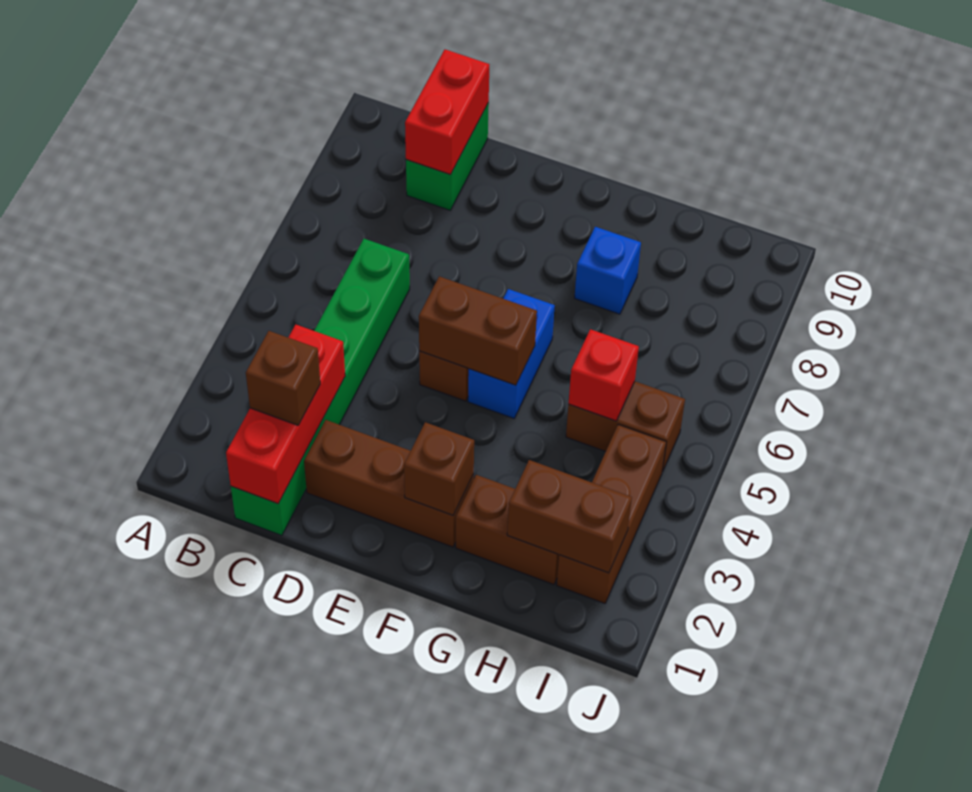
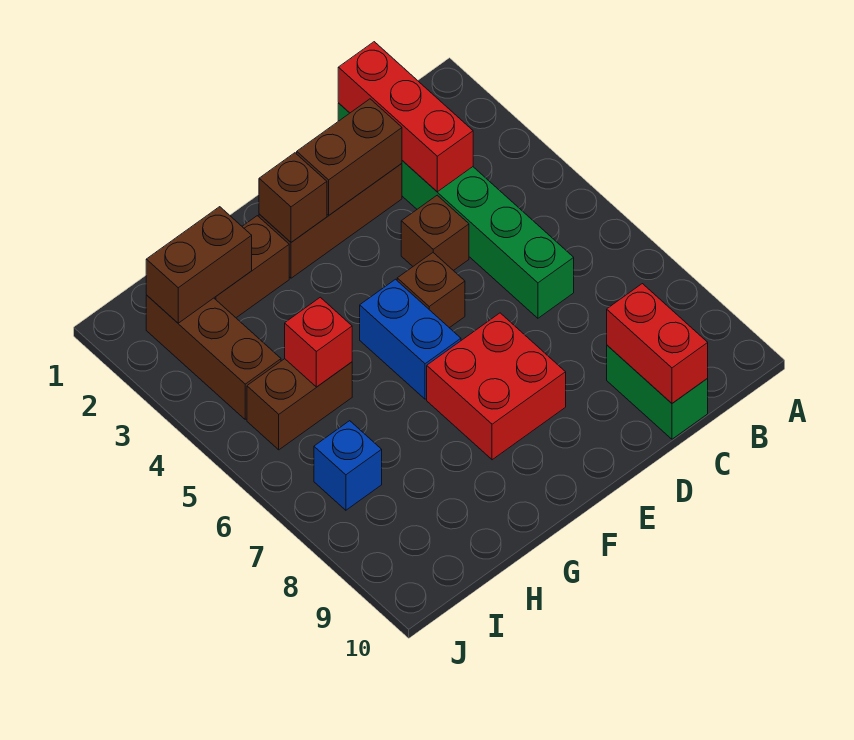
brown brick C2 level 3 -> brown brick D4 level 1
brown brick E5:F5 level 2 -> brown brick D2:E2 level 2
none -> red brick E7:F8 level 1
blue brick G8 level 1 -> blue brick I7 level 1

